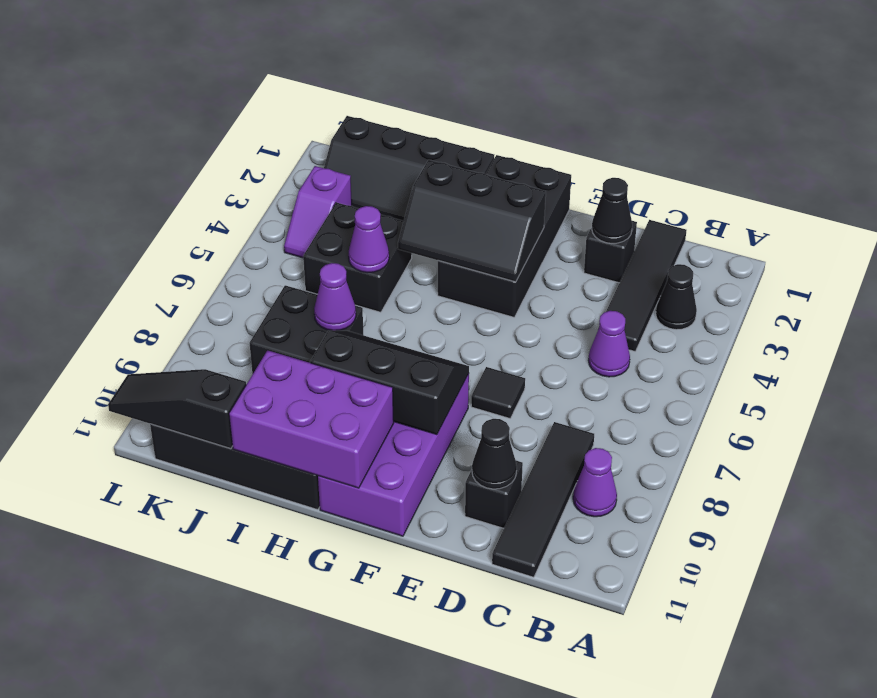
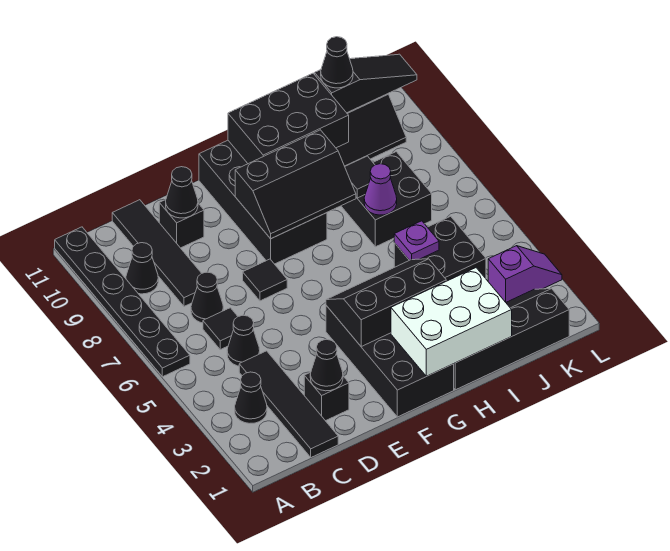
none -> black plate A6:A11 level 1
purple cone B9 level 1 -> black cone B9 level 1
purple cone C5 level 1 -> black cone C5 level 1
none -> black tile C6 level 1
none -> black cone C7 level 1
purple brick F8:G11 level 1 -> black brick F8:G11 level 1
none -> white brick G1:I2 level 2
purple brick G10:I11 level 2 -> black brick G10:I11 level 2
purple cone I5 level 2 -> purple plate I5 level 2
none -> black tile I8 level 2
none -> black cone J11 level 3
purple slope K3:K4 level 1 top 3 -> purple slope K3:L3 level 1 top K

